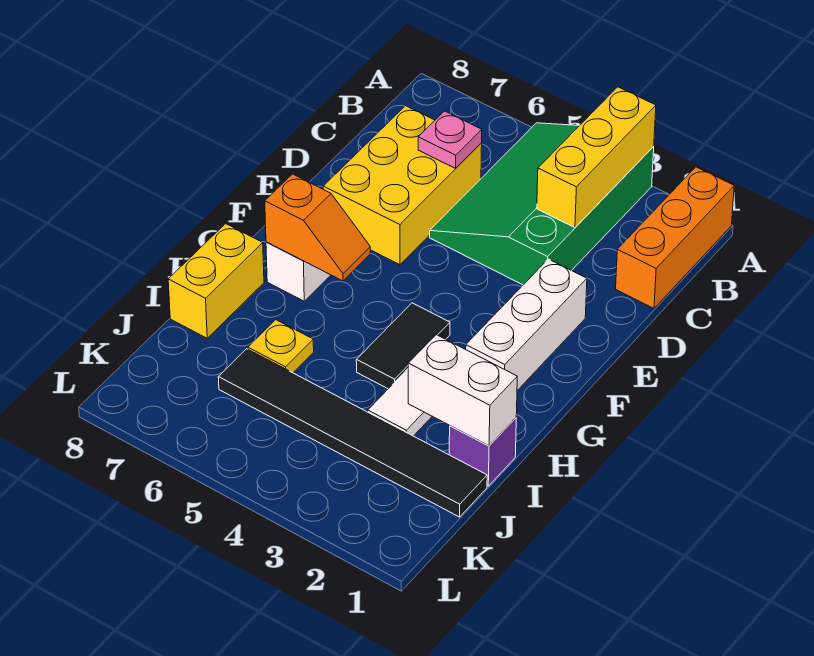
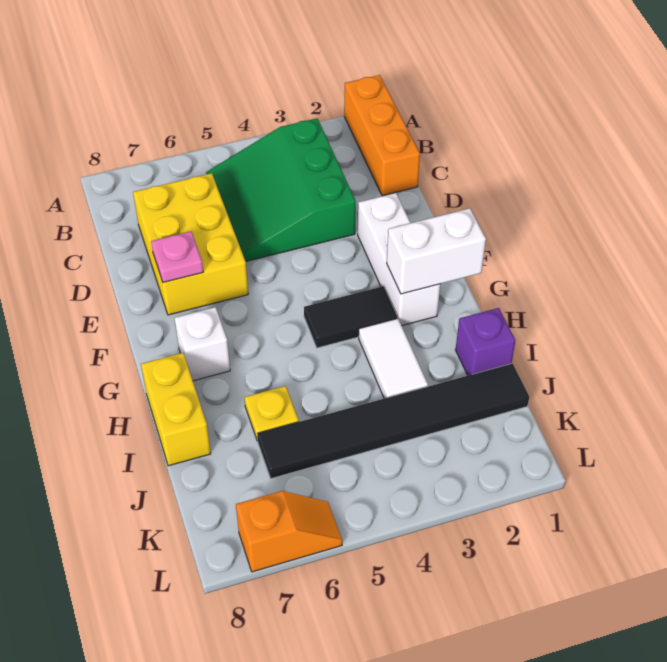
green slope A3:D5 level 1 top 3 -> green slope B3:D5 level 1 top 3
yellow brick A3:C3 level 2 -> none
pink plate C6 level 2 -> pink plate E7 level 2
black tile G4:H4 level 1 -> black tile G3:G4 level 1
orange slope G6:G7 level 2 top 7 -> orange slope L6:L7 level 1 top 7
white brick I1:I2 level 2 -> white brick G1:G2 level 2

